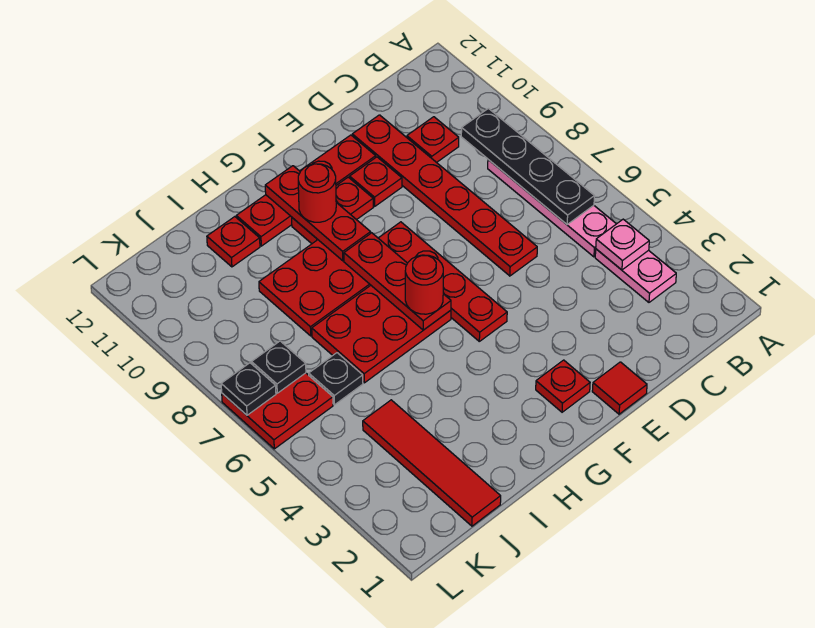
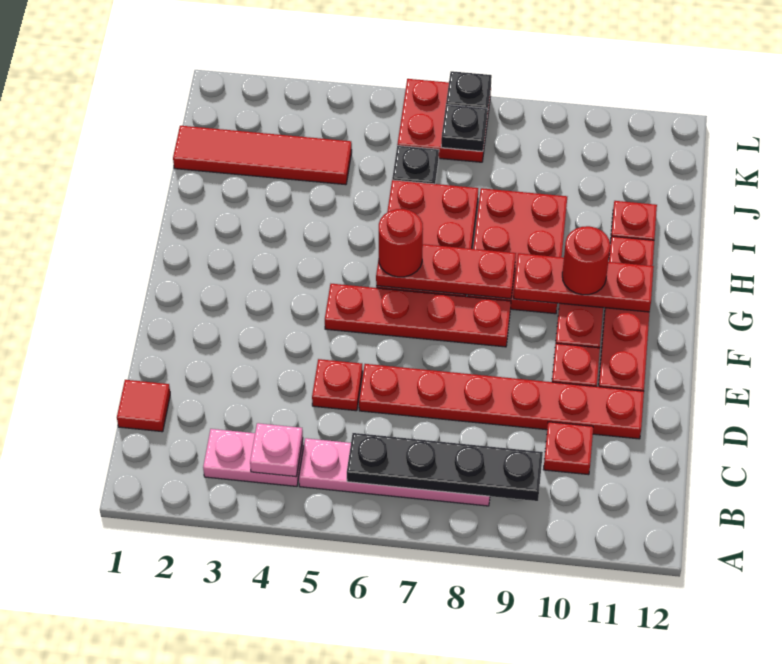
red tile E1 level 1 -> red tile C1 level 1
red plate F2 level 1 -> red plate D5 level 1

